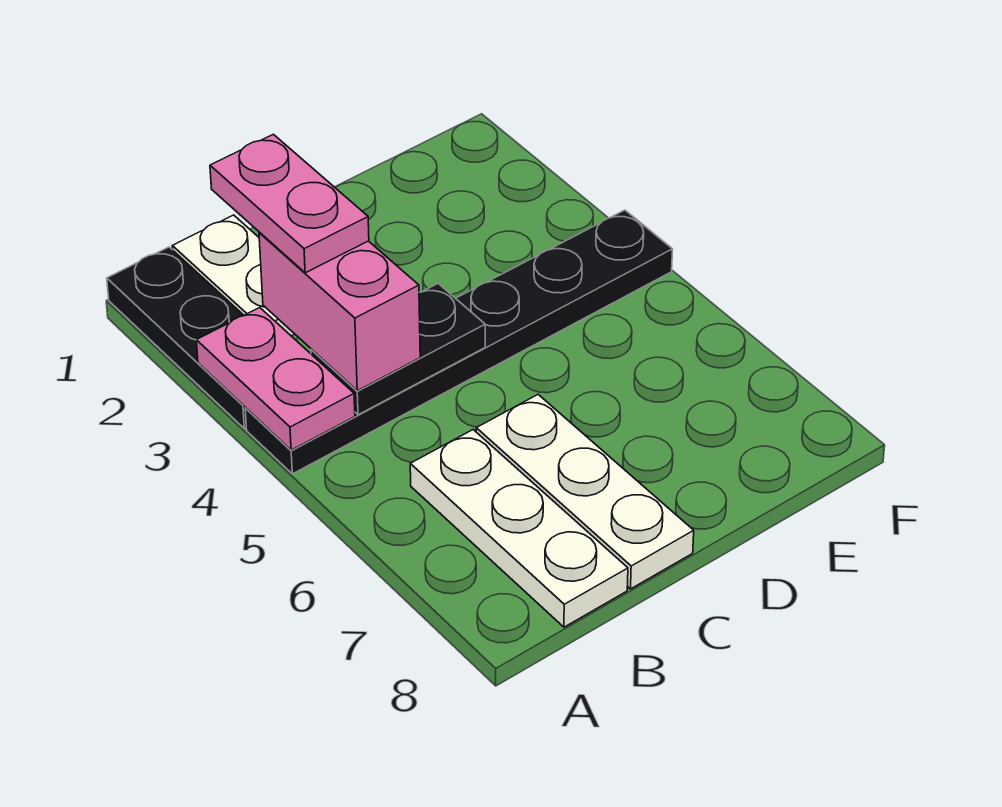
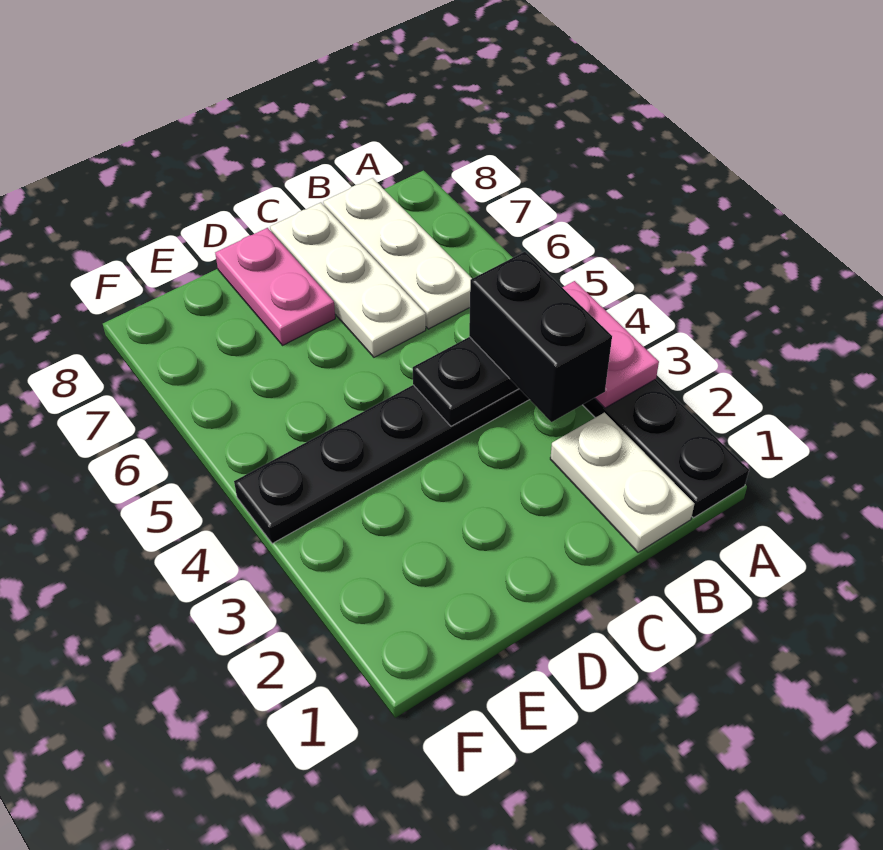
pink plate B2:B3 level 4 -> pink plate D7:D8 level 1
pink brick B3:B4 level 3 -> black brick B3:B4 level 3

